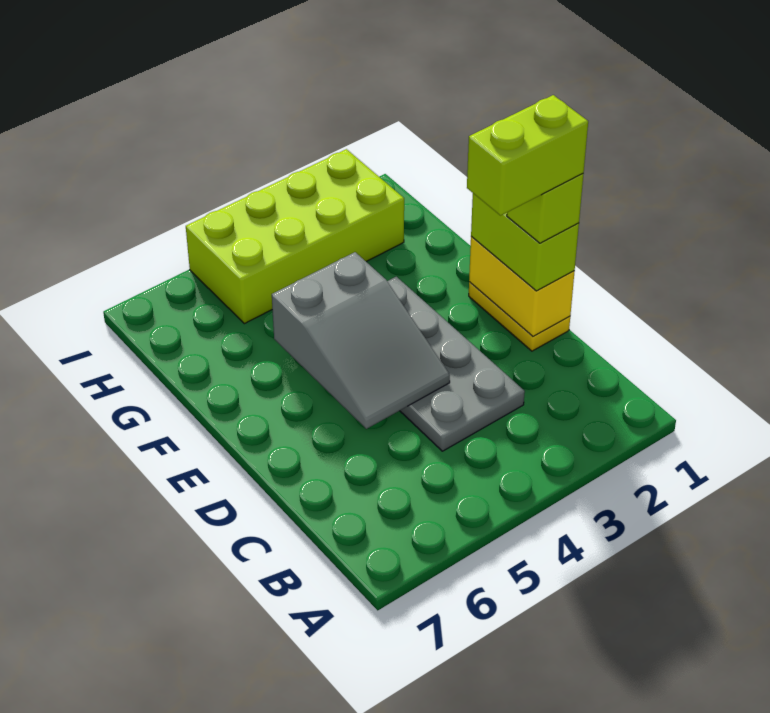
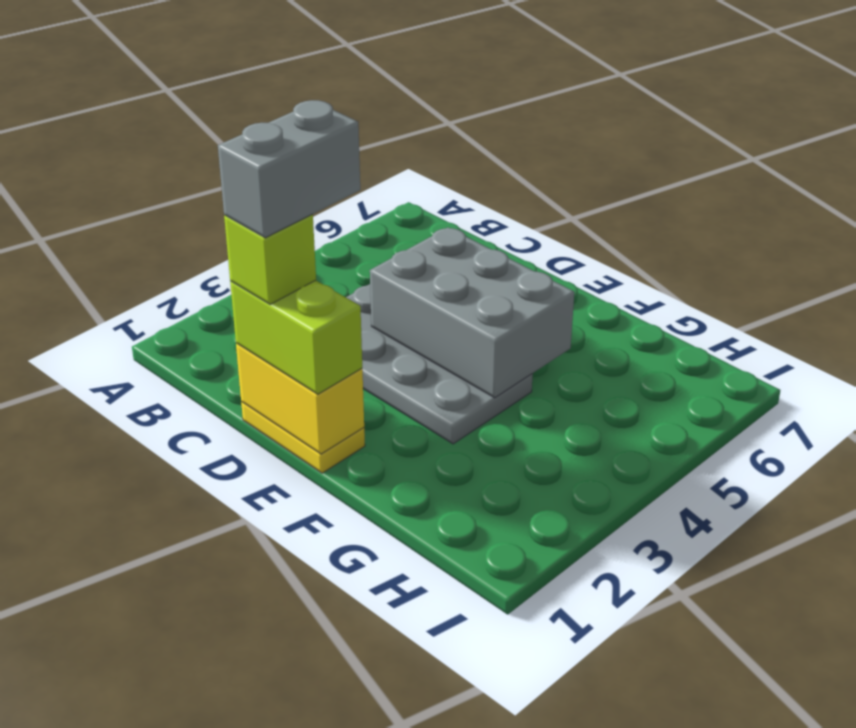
lime brick D1:D2 level 5 -> grey brick D1:D2 level 5
grey slope D4:F5 level 2 top F -> grey brick D4:F5 level 2
lime brick H2:I5 level 1 -> none

